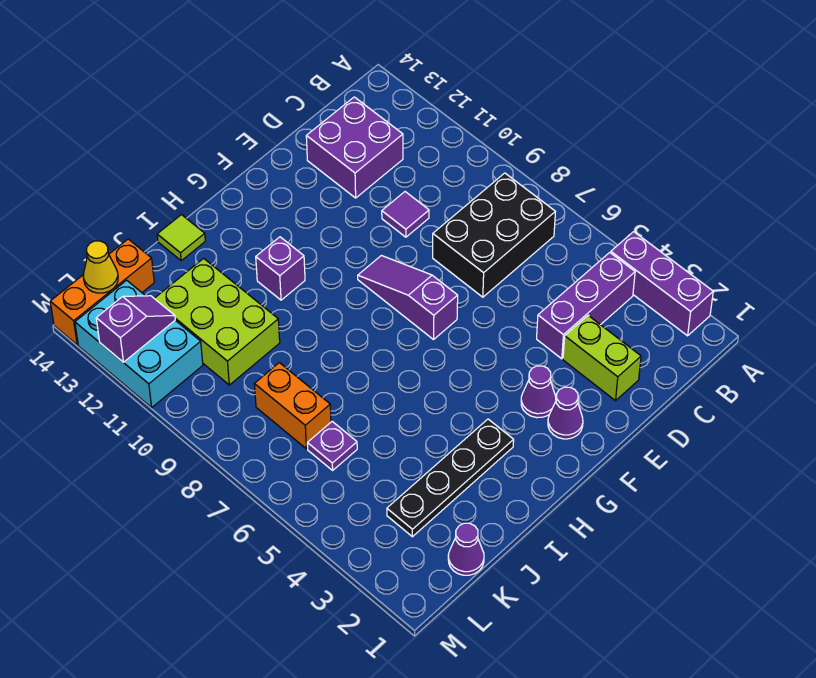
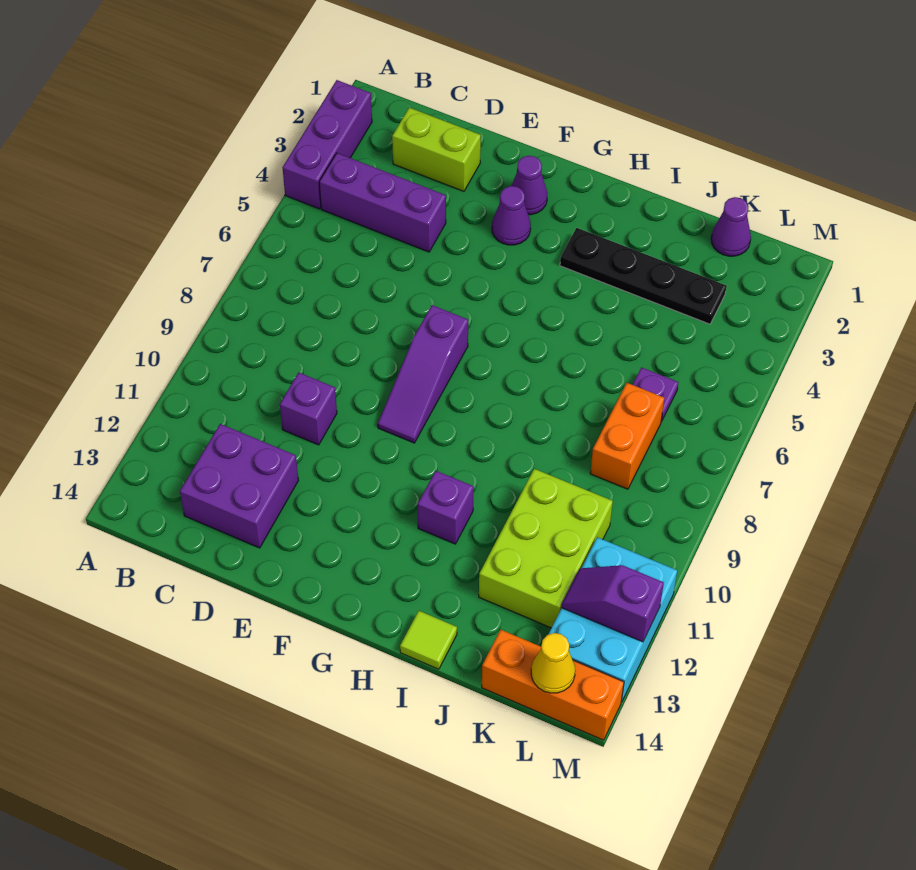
black brick B7:D8 level 1 -> none
lime brick D2:D3 level 1 -> lime brick C2:D2 level 1
purple tile D10 level 1 -> purple brick D10 level 1

